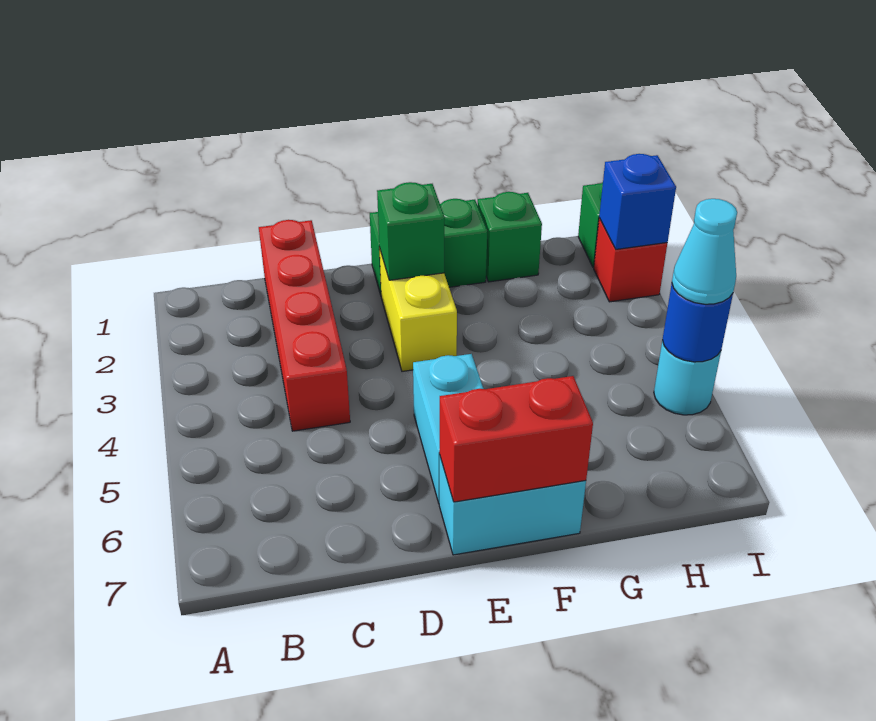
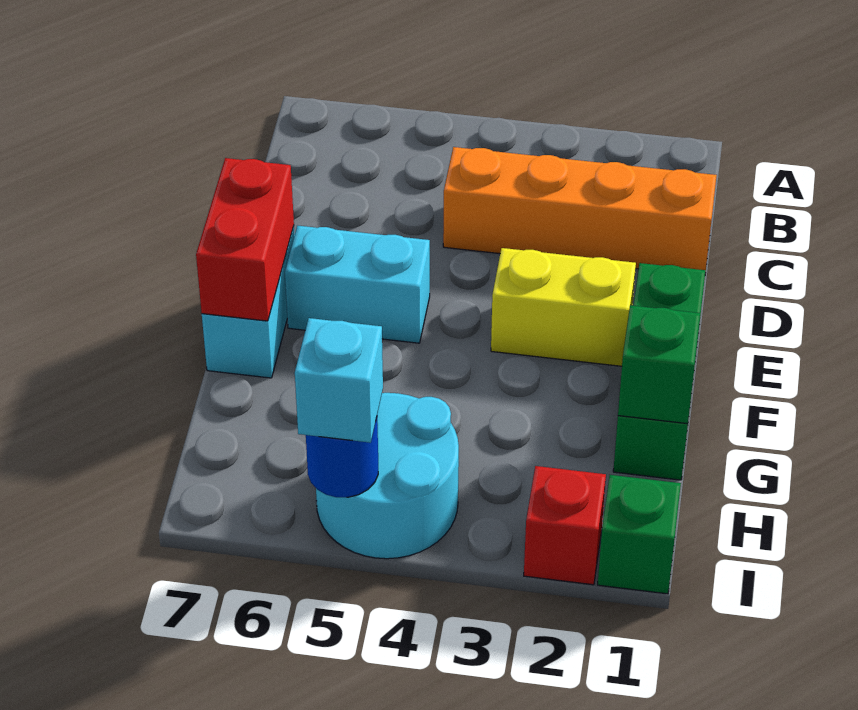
red brick C1:C4 level 1 -> orange brick C1:C4 level 1
green brick E2 level 2 -> green brick G1 level 2
blue brick I2 level 2 -> none
cyan round brick I5 level 1 -> cyan round brick H4:I5 level 1
cyan cone I5 level 3 -> cyan brick I5 level 3

